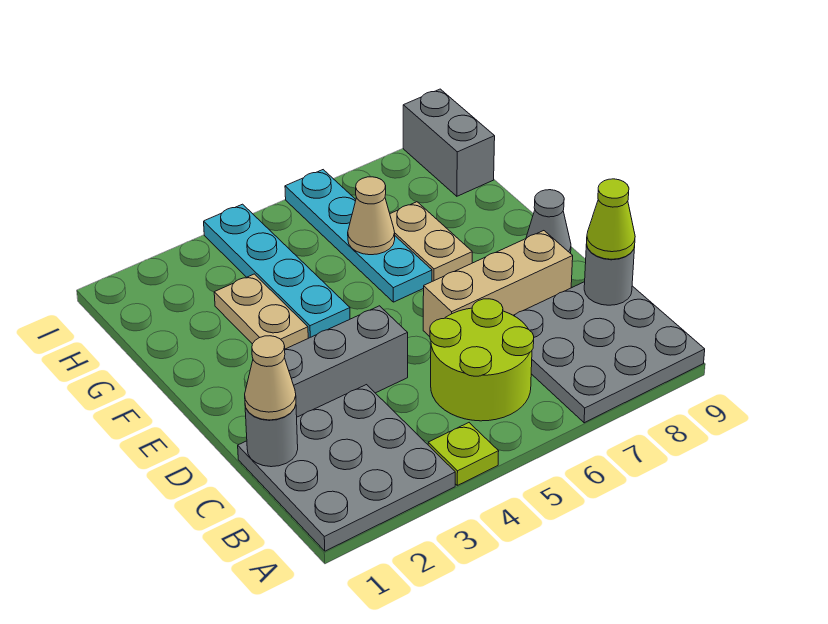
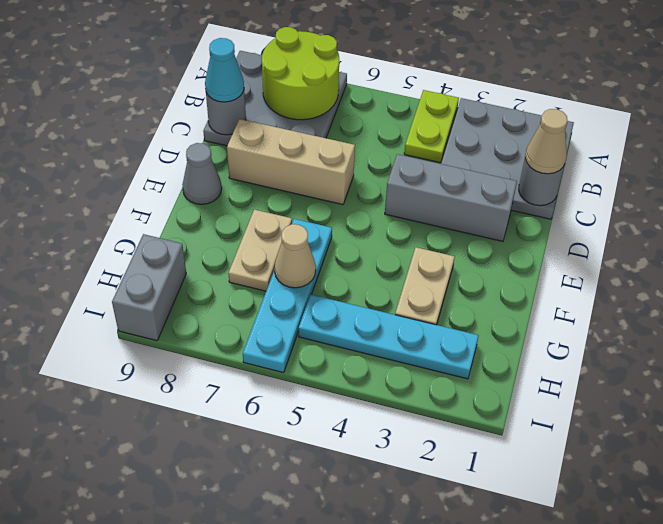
lime plate A4 level 1 -> lime plate A4:B4 level 1
lime round brick B5:C6 level 1 -> lime round brick A7:B8 level 2
lime cone C9 level 3 -> cyan cone C9 level 3
cyan plate F4:I4 level 1 -> cyan plate H2:H5 level 1

